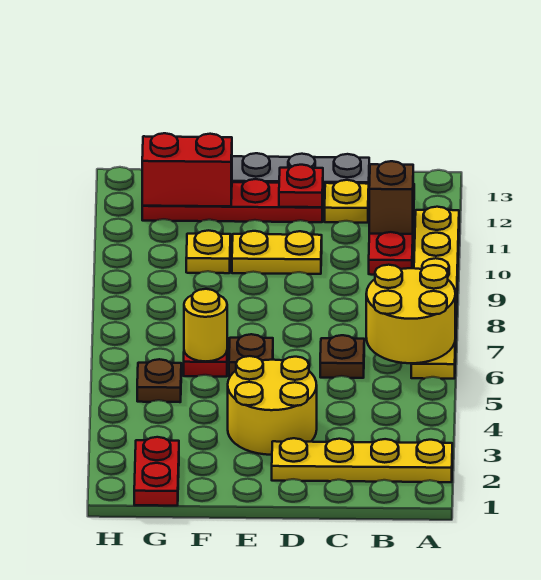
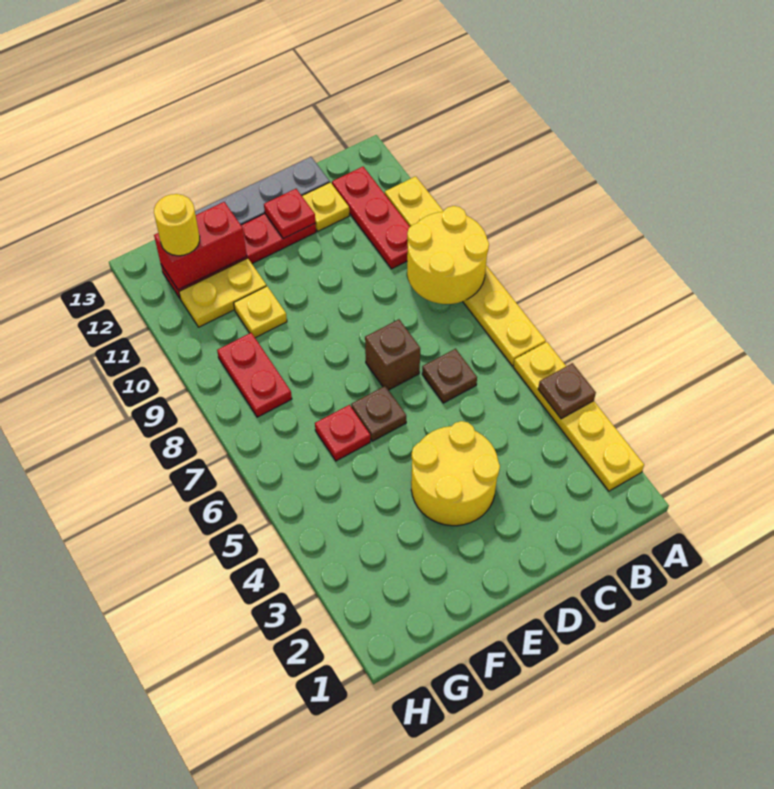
yellow plate A2:D2 level 1 -> yellow plate A2:A5 level 1
yellow round brick A6:B7 level 2 -> yellow round brick A8:B9 level 2
brown brick B11 level 2 -> brown brick D7 level 1
yellow plate D10:E10 level 1 -> yellow plate F11:G11 level 1
yellow round brick F6 level 2 -> yellow round brick G12 level 3
red plate G1:G2 level 1 -> red plate G8:G9 level 1
brown plate G5 level 1 -> brown plate A4 level 2

